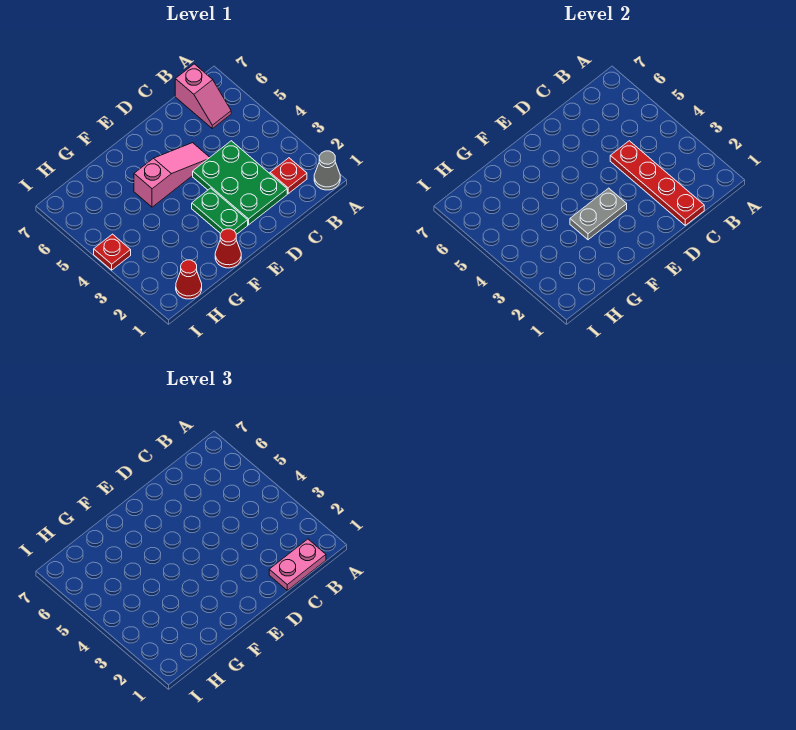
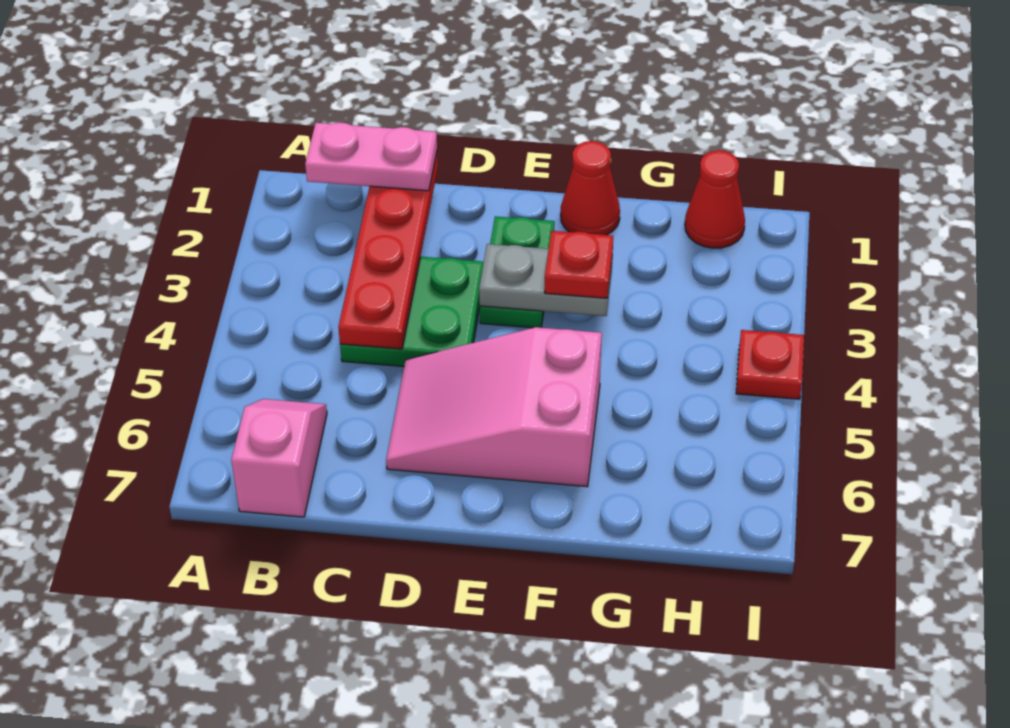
grey cone A1 level 1 -> none
red plate B2 level 1 -> red plate F3 level 3
green plate C2:D4 level 1 -> green plate C3:D4 level 1
pink slope D5:F5 level 1 top F -> pink slope D5:F6 level 1 top F

